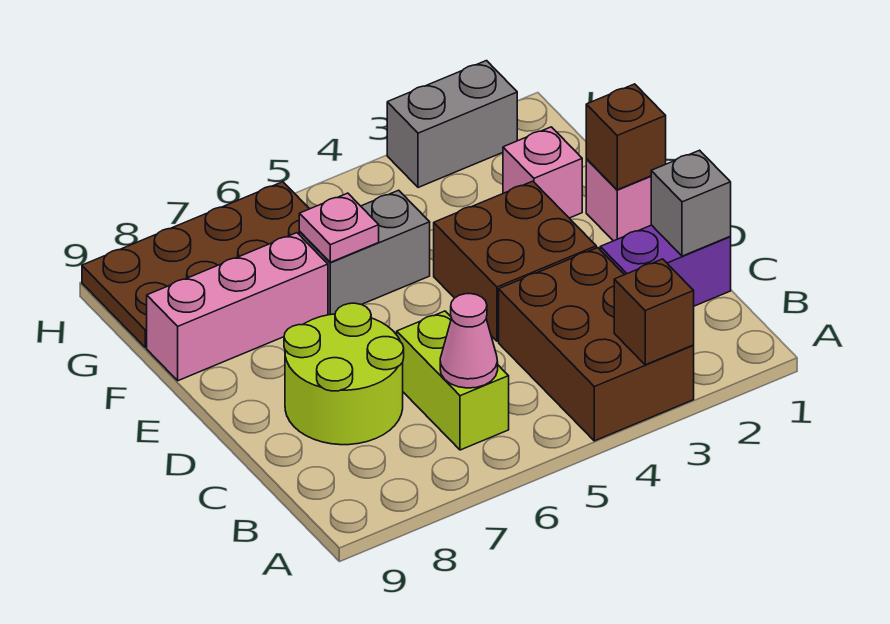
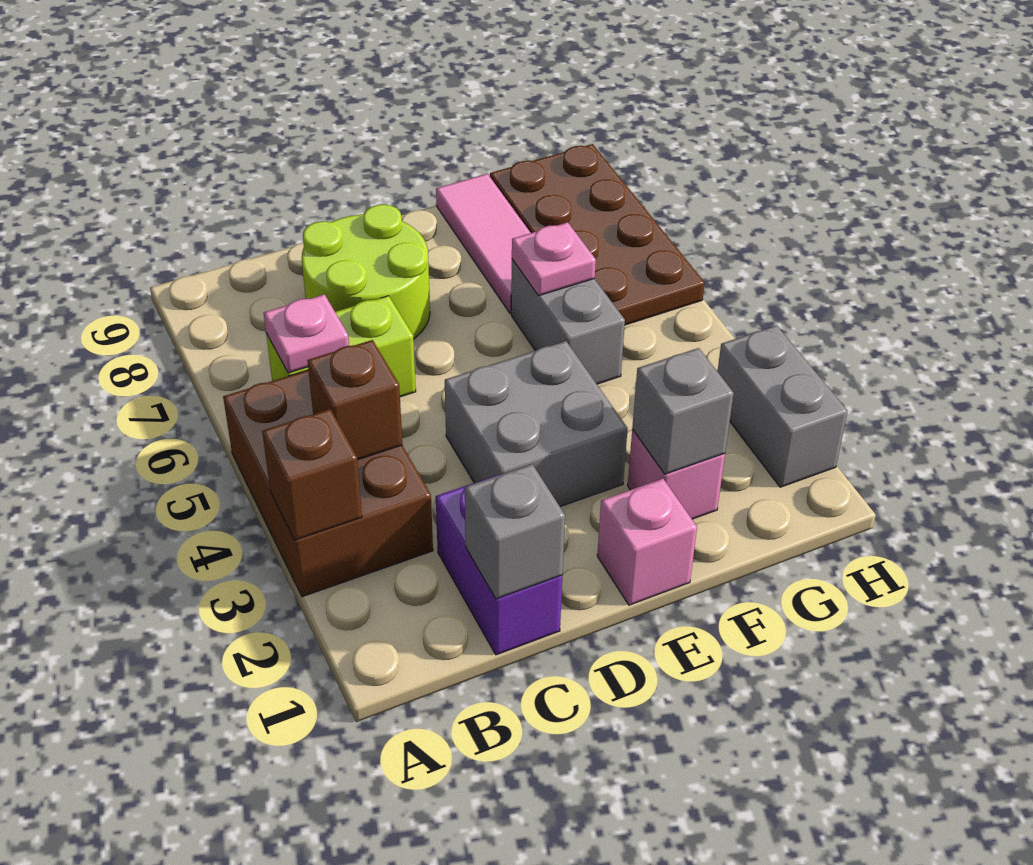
brown brick A3:C4 level 1 -> brown brick A3:B5 level 1
pink cone B6 level 2 -> pink plate B6 level 2
brown brick D3:E4 level 1 -> grey brick D3:E4 level 1
brown brick E1 level 2 -> brown brick B4 level 2
none -> grey brick F2 level 2
pink brick F7:F9 level 1 -> pink tile F7:F9 level 1

